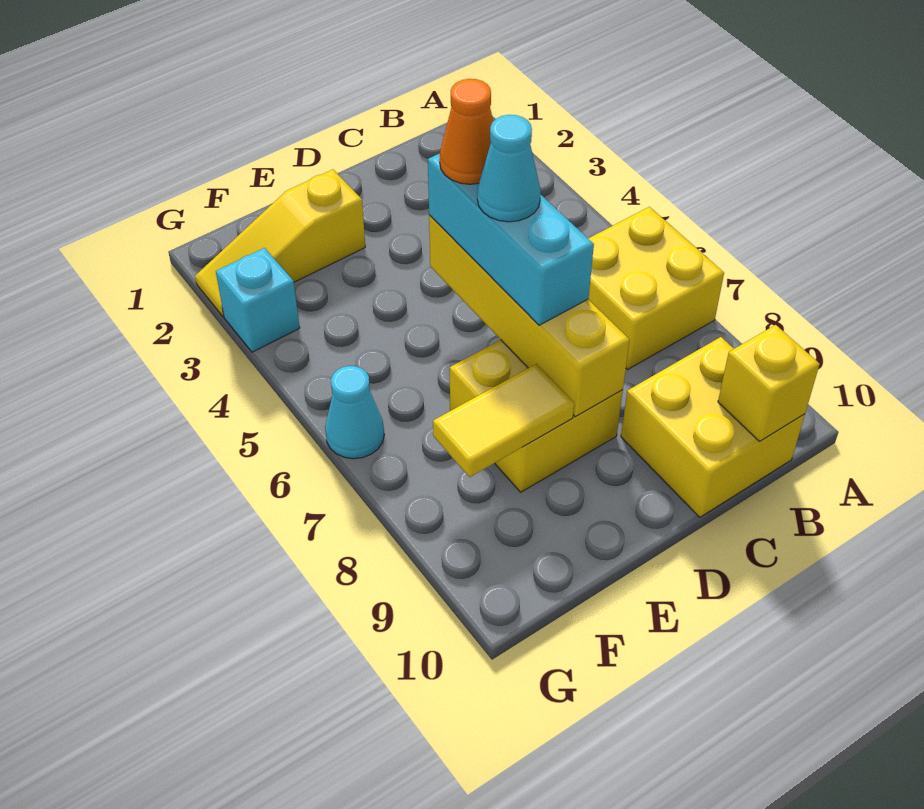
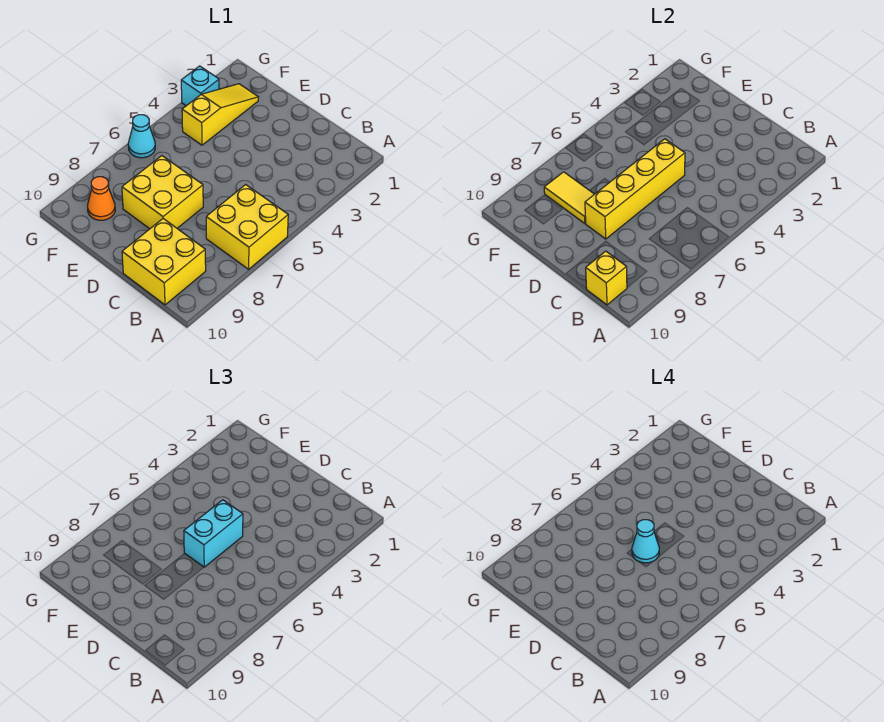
cyan brick D5:D7 level 3 -> cyan brick D5:D6 level 3
orange cone D5 level 4 -> orange cone F9 level 1
yellow slope E2:G2 level 1 top E -> yellow slope F2:F4 level 1 top 4

